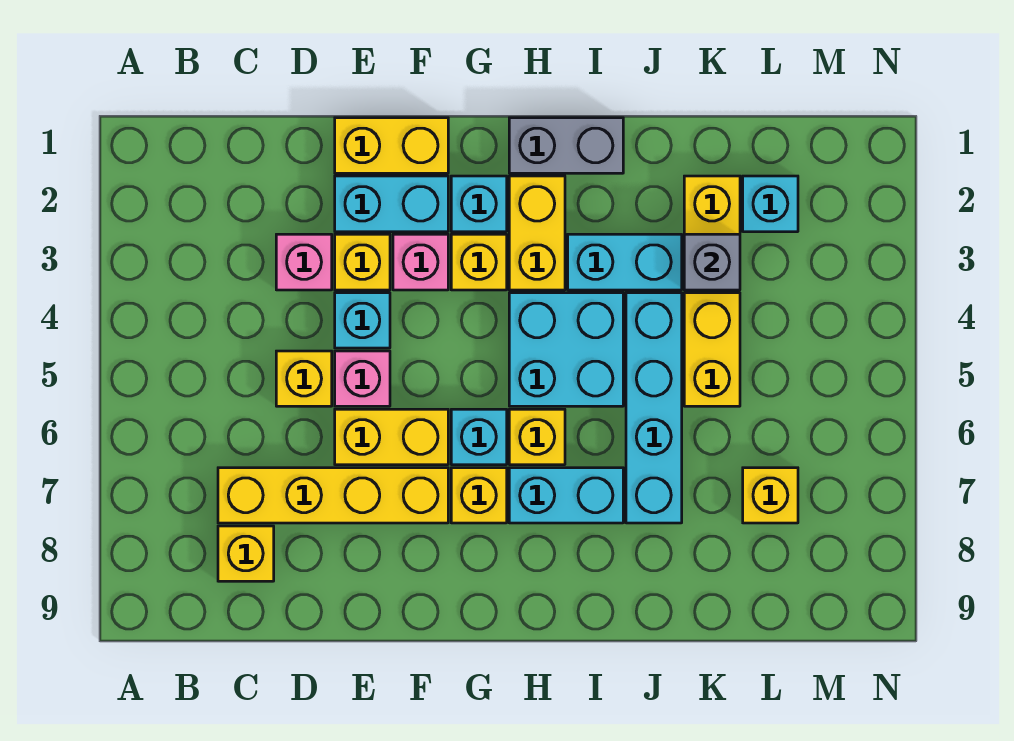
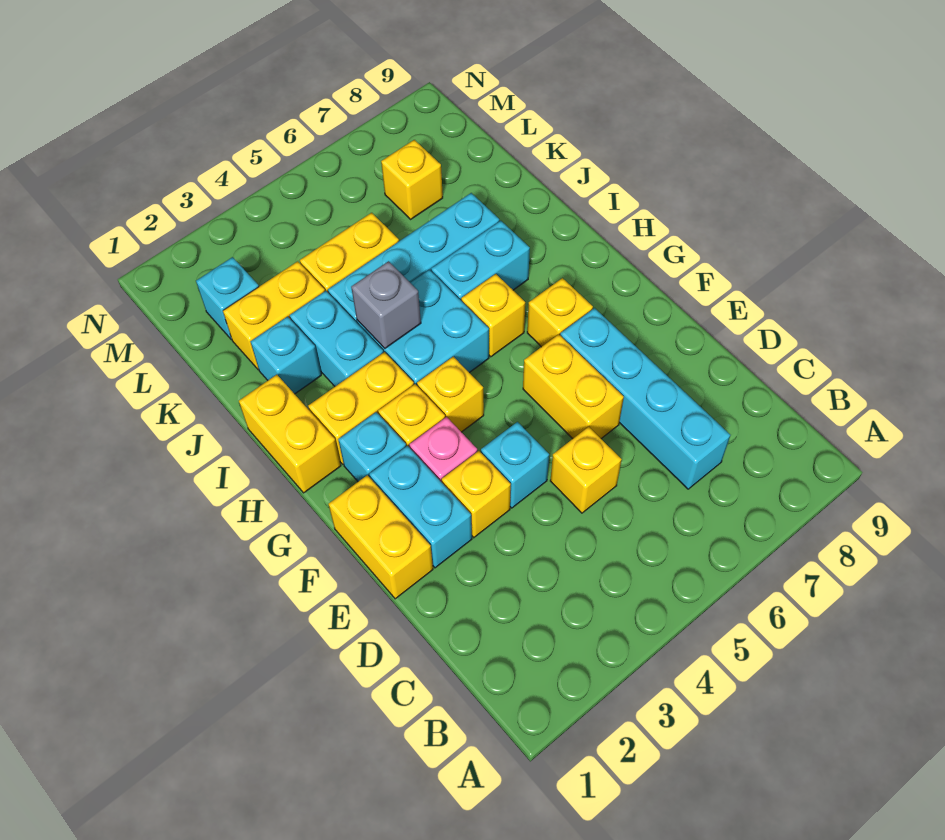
yellow brick C7:F7 level 1 -> cyan brick C7:F7 level 1
yellow brick C8 level 1 -> yellow brick G4 level 1
pink brick D3 level 1 -> none
pink brick E5 level 1 -> none
cyan brick G6 level 1 -> cyan brick J2 level 1
grey brick H1:I1 level 1 -> yellow brick H1:I1 level 1
cyan brick H7:I7 level 1 -> cyan brick I6:I7 level 1
grey brick K3 level 2 -> grey brick I4 level 2

